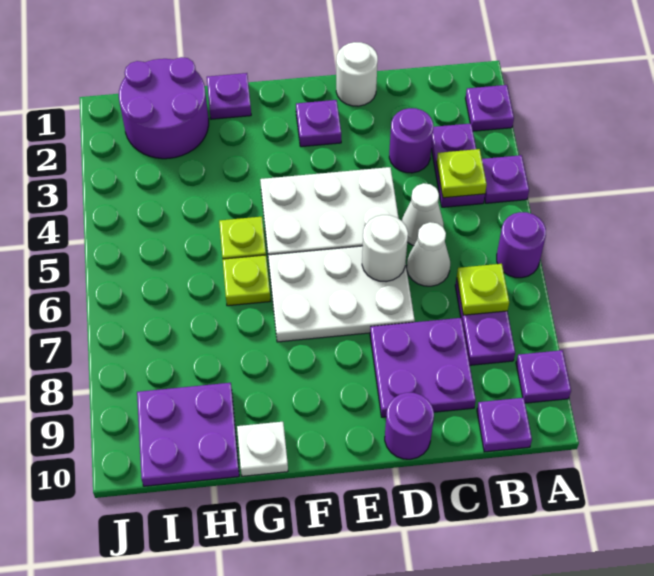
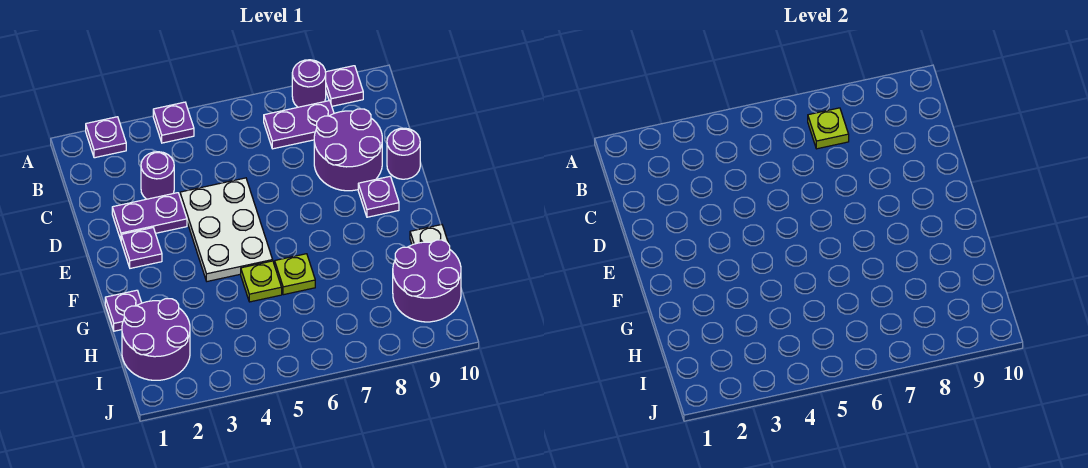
purple round brick A6 level 1 -> purple round brick A8 level 1
purple plate B3:B4 level 1 -> purple plate D2:D3 level 1
lime plate B4 level 2 -> none
purple plate B10 level 1 -> purple plate E9 level 1
white cone C5 level 1 -> none
white cone C6 level 1 -> none
purple plate C8:D9 level 1 -> purple round brick C8:D9 level 1
white round brick D1 level 1 -> none
white plate D6:F7 level 1 -> none
white round brick D6 level 2 -> none
purple plate H9:I10 level 1 -> purple round brick H9:I10 level 1

